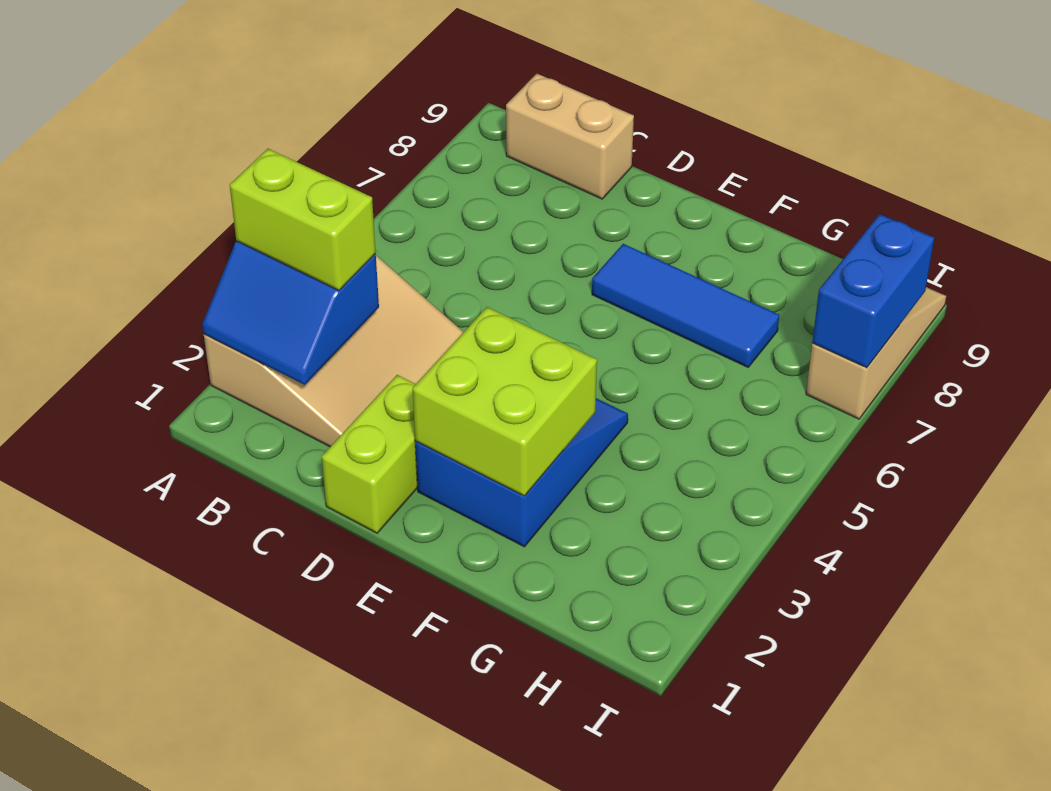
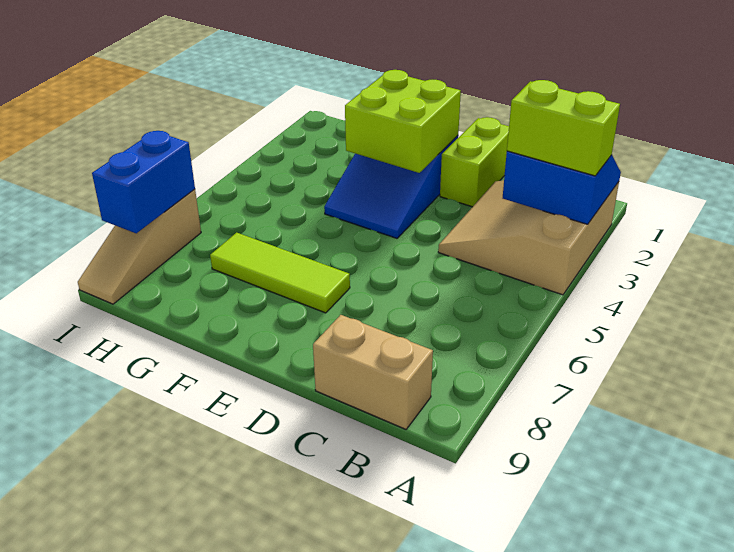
blue tile E7:G7 level 1 -> lime tile E7:G7 level 1

